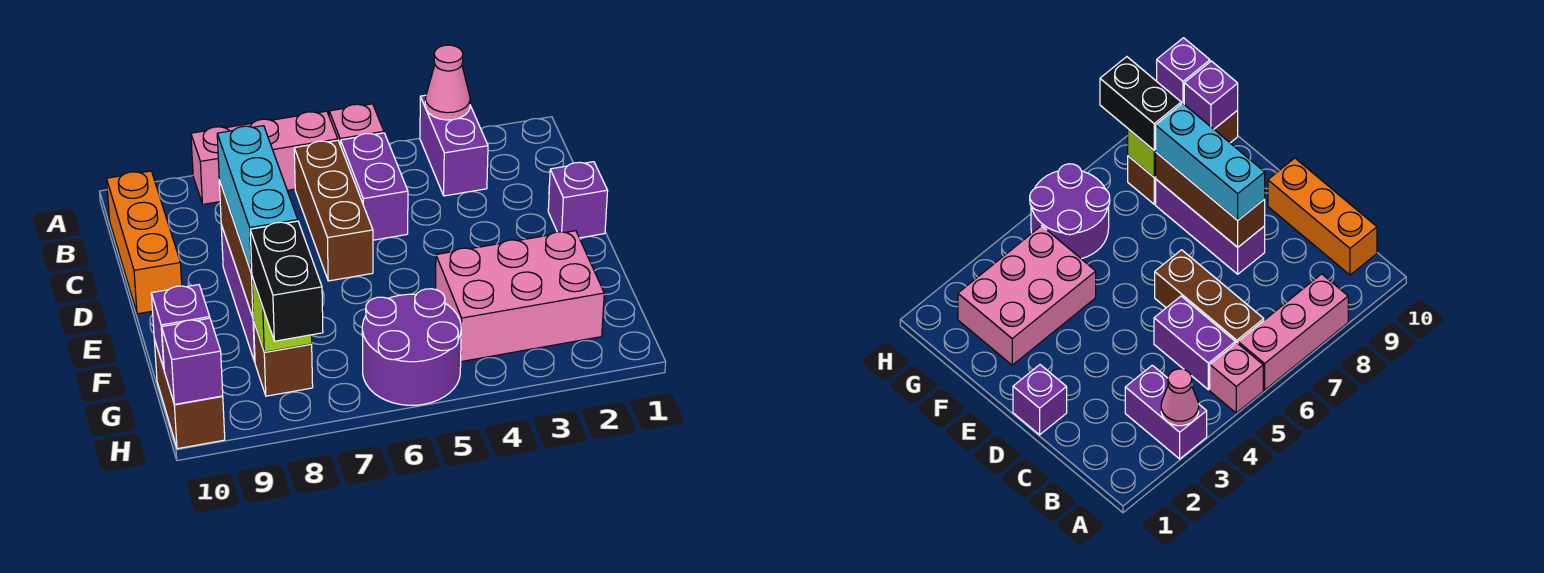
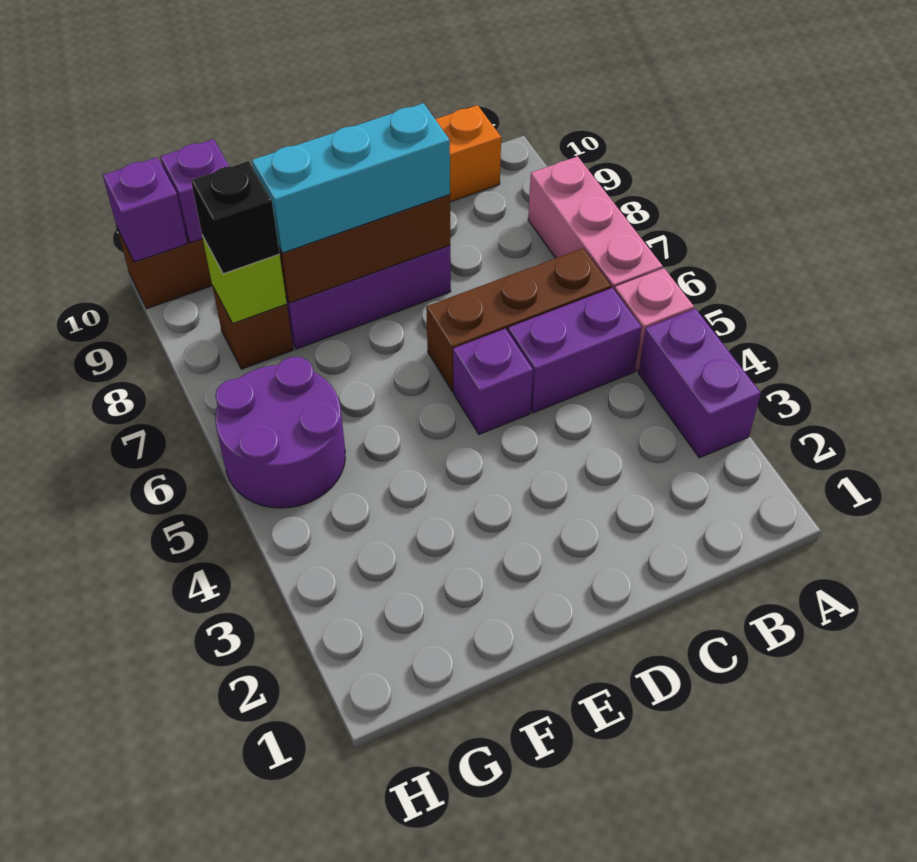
purple brick A3:B3 level 1 -> purple brick A3:A4 level 1
pink cone A3 level 2 -> none
purple brick D1 level 1 -> purple brick D5 level 1
pink brick F2:G4 level 1 -> none
black brick G8:H8 level 3 -> black brick G8 level 3

